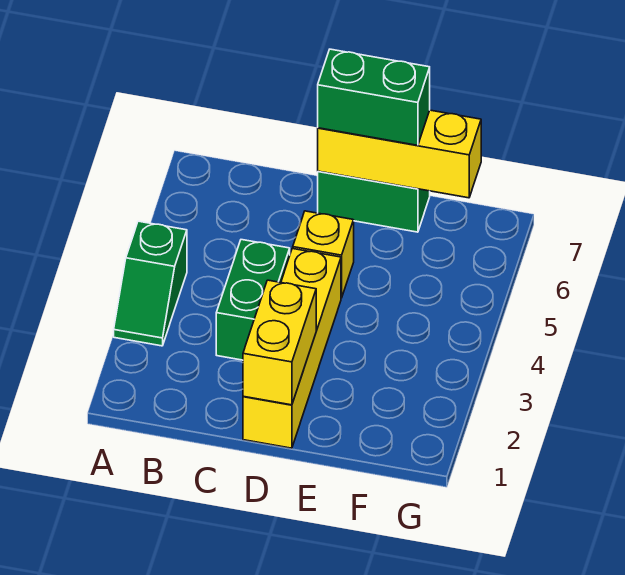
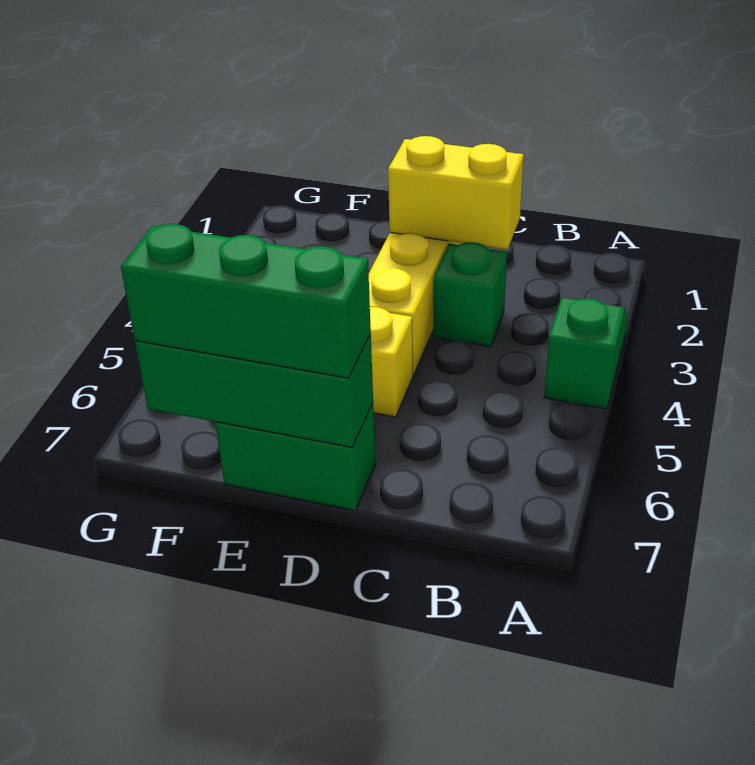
green brick C3:C4 level 1 -> green brick C3 level 1
yellow brick D1:D2 level 2 -> yellow brick C2:D2 level 2
yellow brick D7:F7 level 2 -> green brick D7:F7 level 2
green brick D7:E7 level 3 -> green brick D7:F7 level 3

